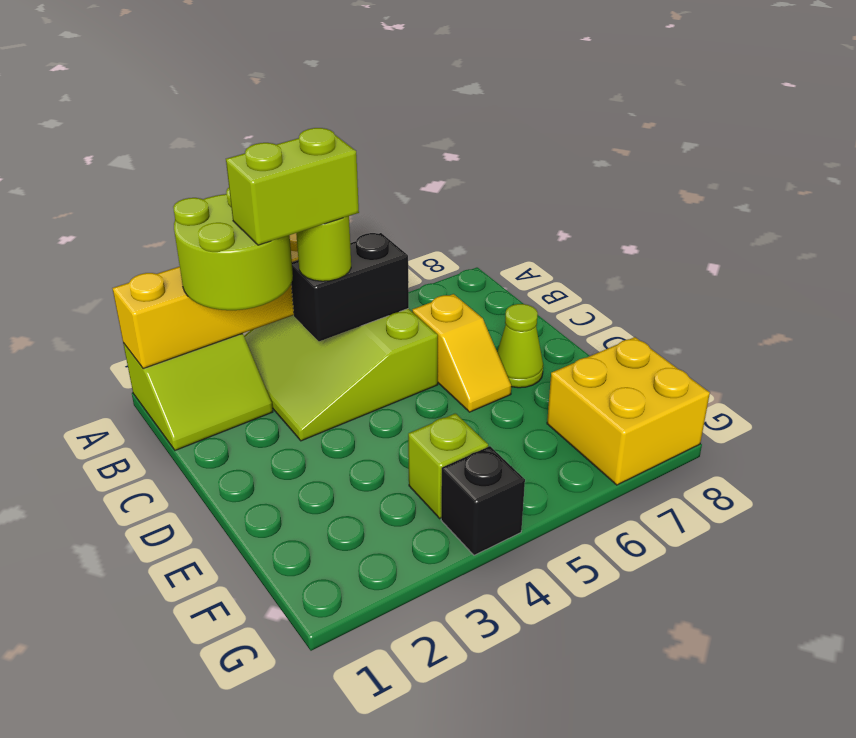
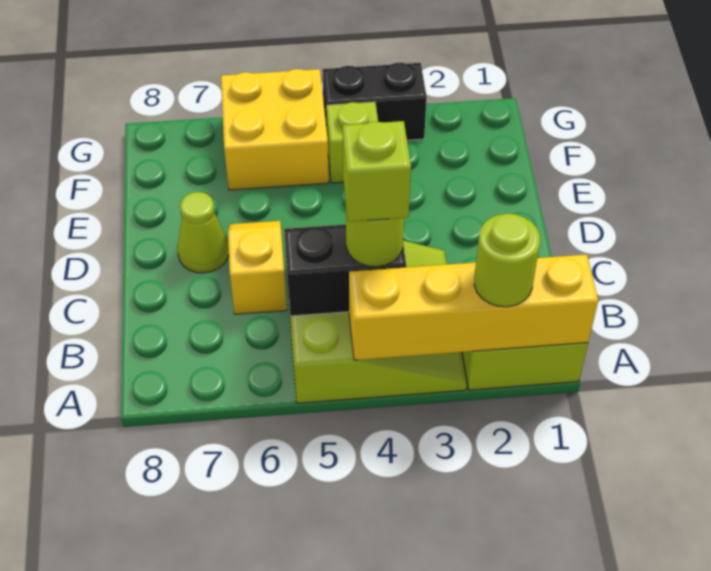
lime round brick A2:B3 level 3 -> lime round brick A2 level 3
lime brick B3:B4 level 4 -> lime brick B4 level 4
yellow brick F7:G8 level 1 -> yellow brick F5:G6 level 1
black brick G4 level 1 -> black brick G3:G4 level 1

